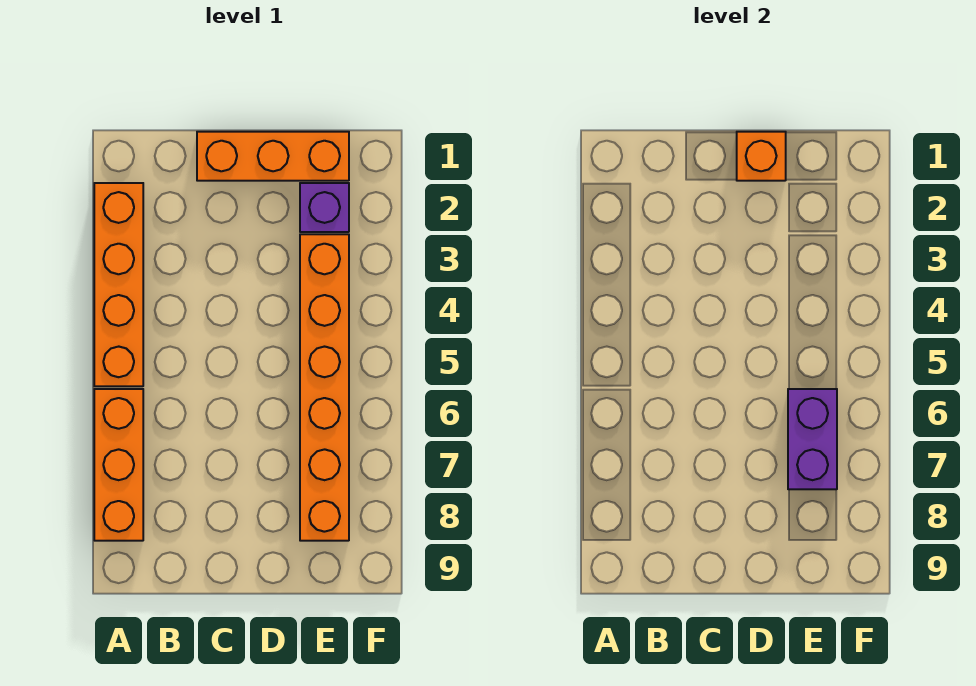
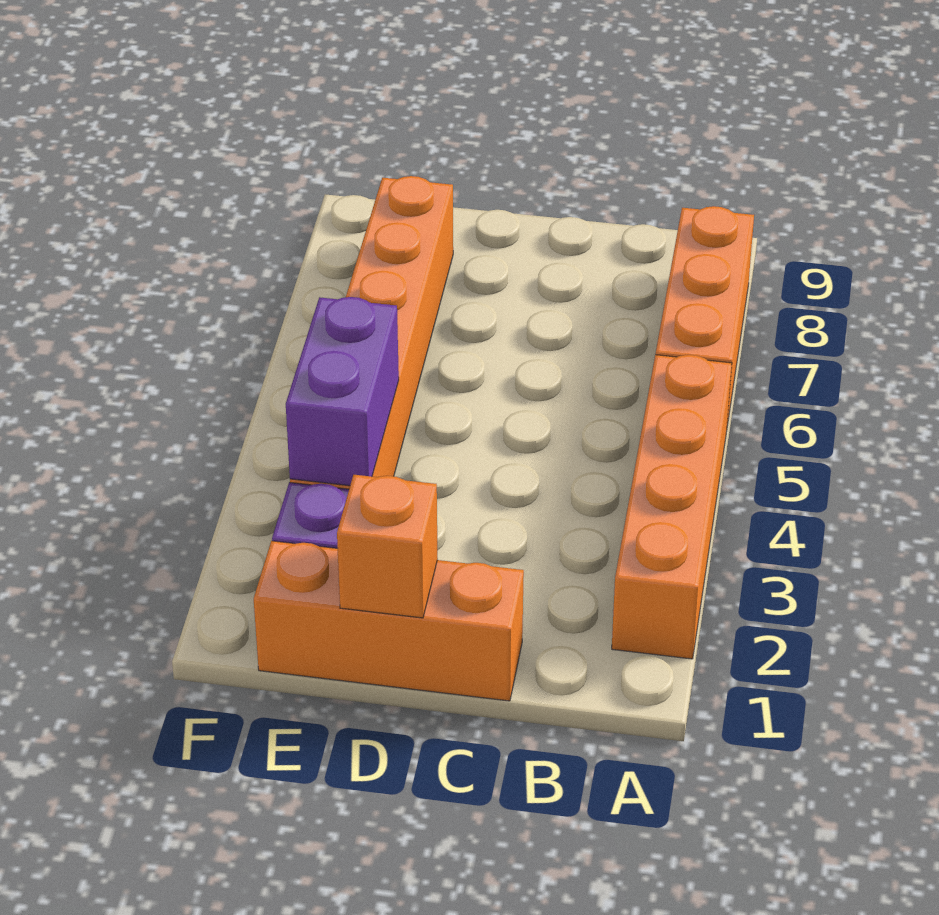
purple brick E6:E7 level 2 -> purple brick E3:E4 level 2

